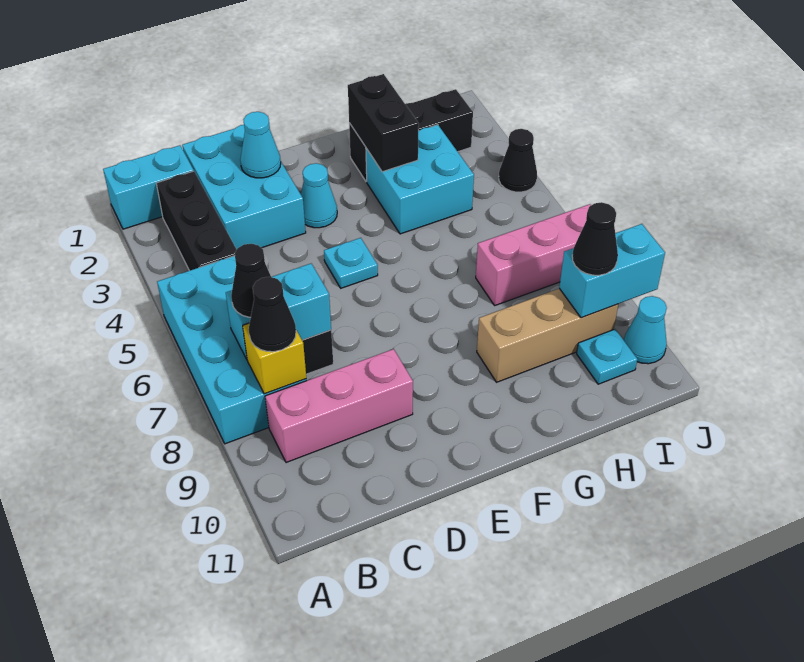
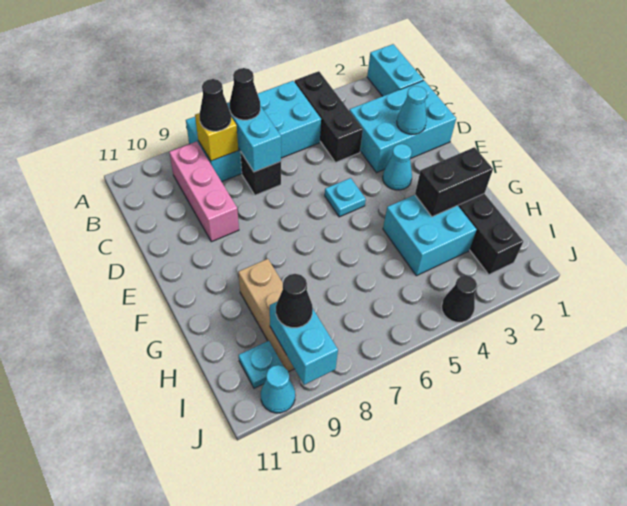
black brick B2:B4 level 1 -> black brick A4:C4 level 1
pink brick H7:J7 level 1 -> none

